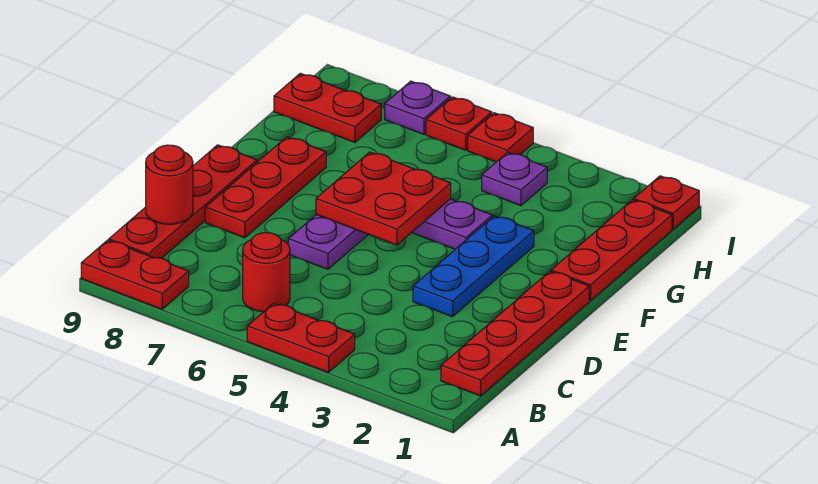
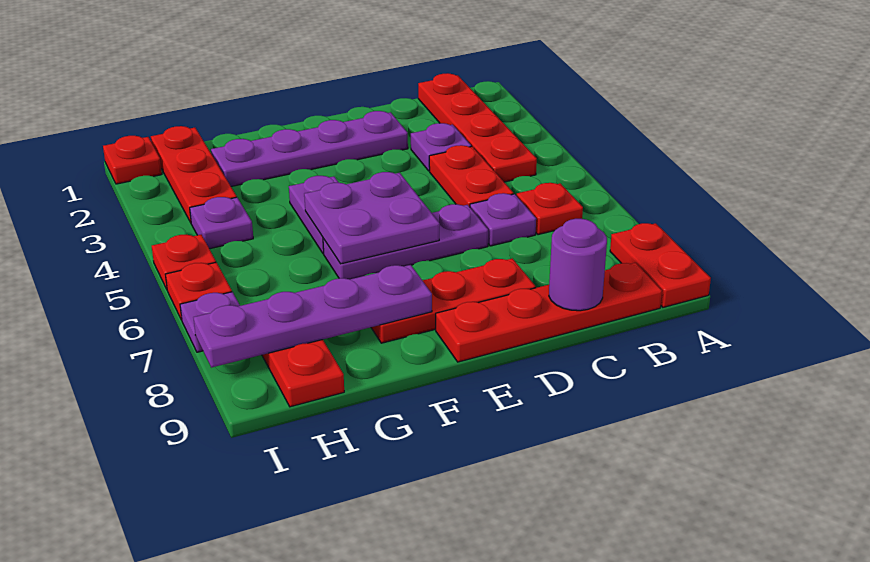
red plate A4:A5 level 1 -> red plate C4:C5 level 1
red plate B1:E1 level 1 -> red plate B1:B4 level 1
red round brick B6 level 1 -> red plate B6 level 1
none -> purple plate C3 level 1
none -> purple plate C6 level 1
red round brick C9 level 2 -> purple round brick C9 level 2
none -> purple plate D2:G2 level 1
blue plate D3:F3 level 1 -> none
red plate E5:F6 level 2 -> purple plate E5:F6 level 2
red plate F1:H1 level 1 -> red plate H1:H3 level 1
none -> purple plate F8:I8 level 2

